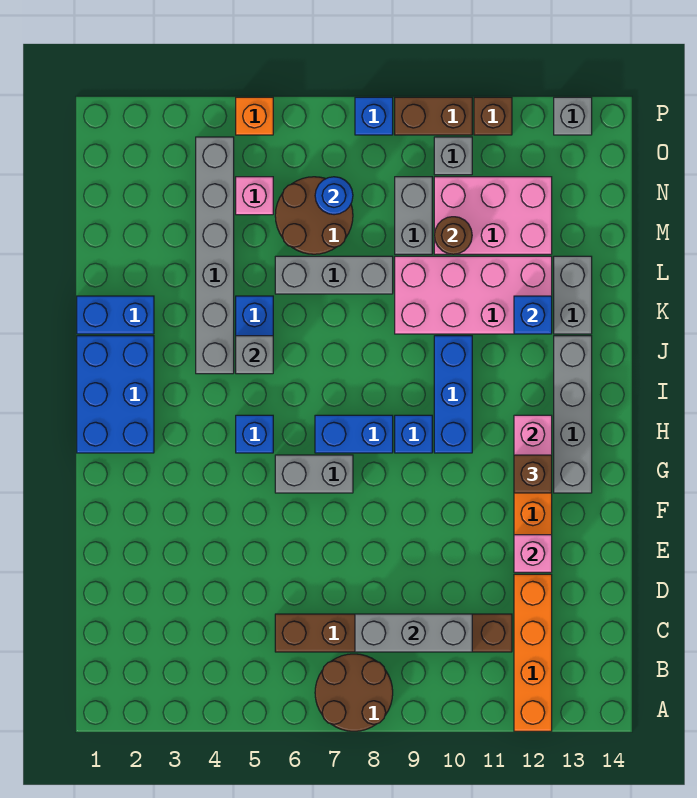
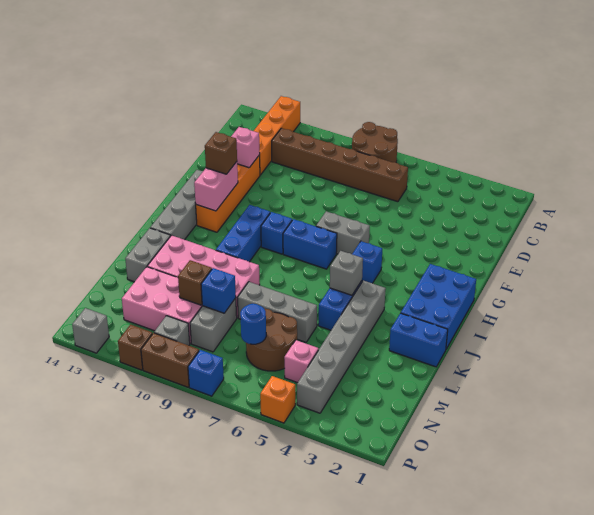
grey brick C8:C10 level 2 -> none
blue brick K12 level 2 -> blue brick M9 level 2
brown round brick M10 level 2 -> brown brick M10 level 2

